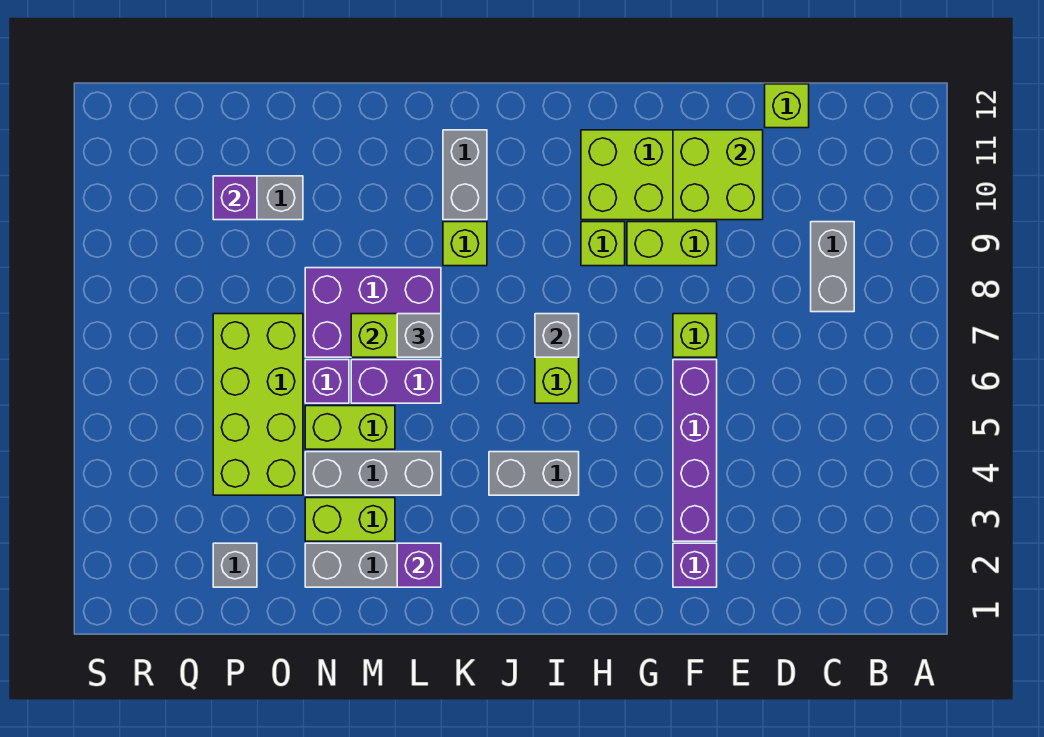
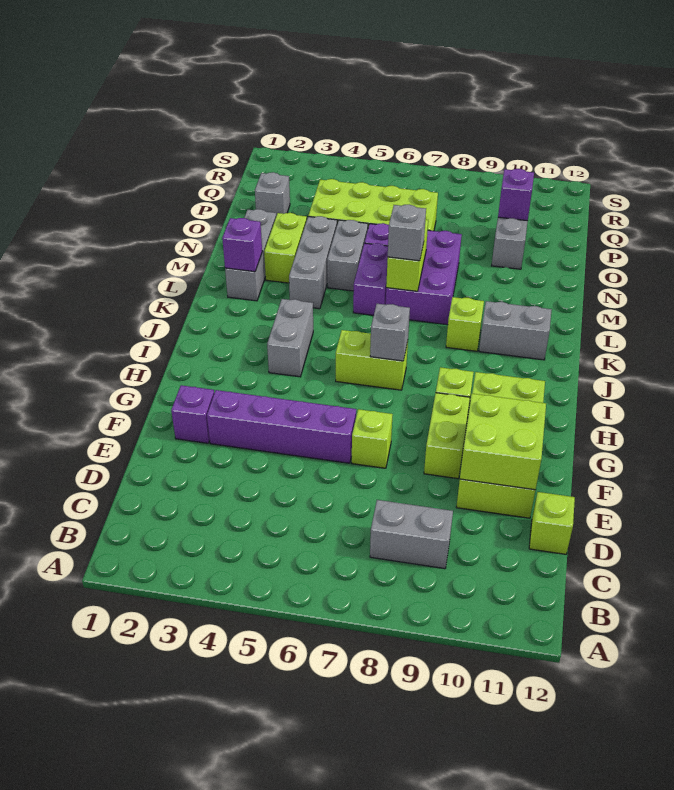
lime brick M5:N5 level 1 -> grey brick M5:N5 level 1

